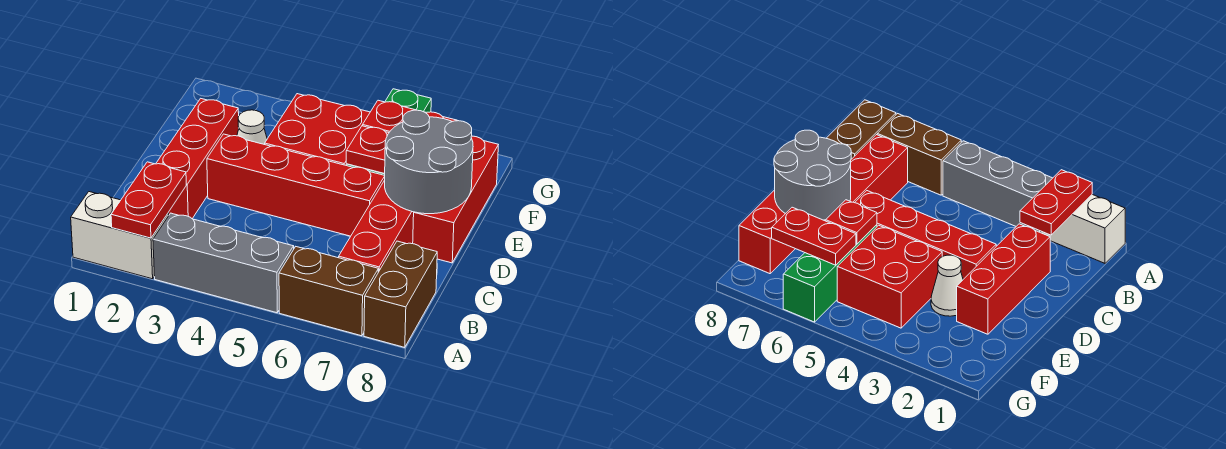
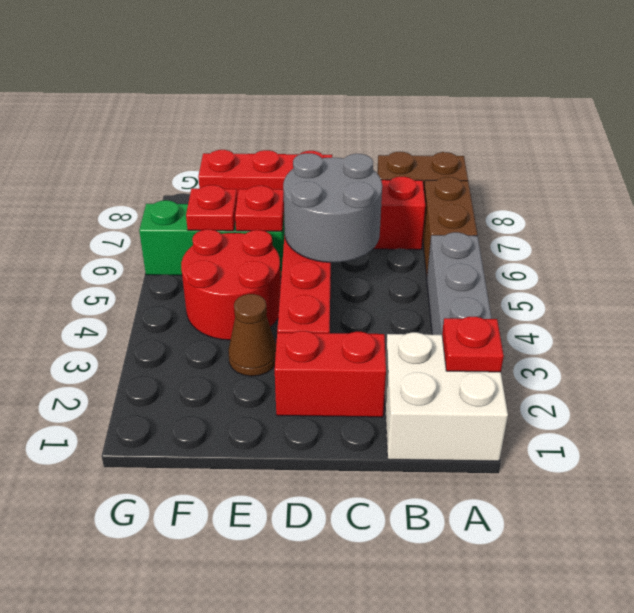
white brick A1:A2 level 1 -> white brick A1:B2 level 1
red plate A2:B2 level 2 -> red plate A2 level 2
red brick C2:E2 level 1 -> red brick C2:D2 level 1
grey round brick D7:E8 level 2 -> grey round brick C5:D6 level 2
white cone E3 level 1 -> brown cone E3 level 1
red brick E4:F5 level 1 -> red round brick E4:F5 level 1
red plate F6:F7 level 2 -> red plate F6 level 2

